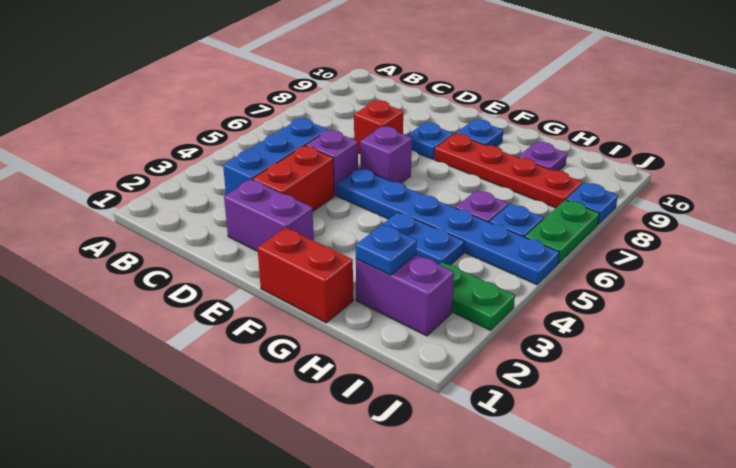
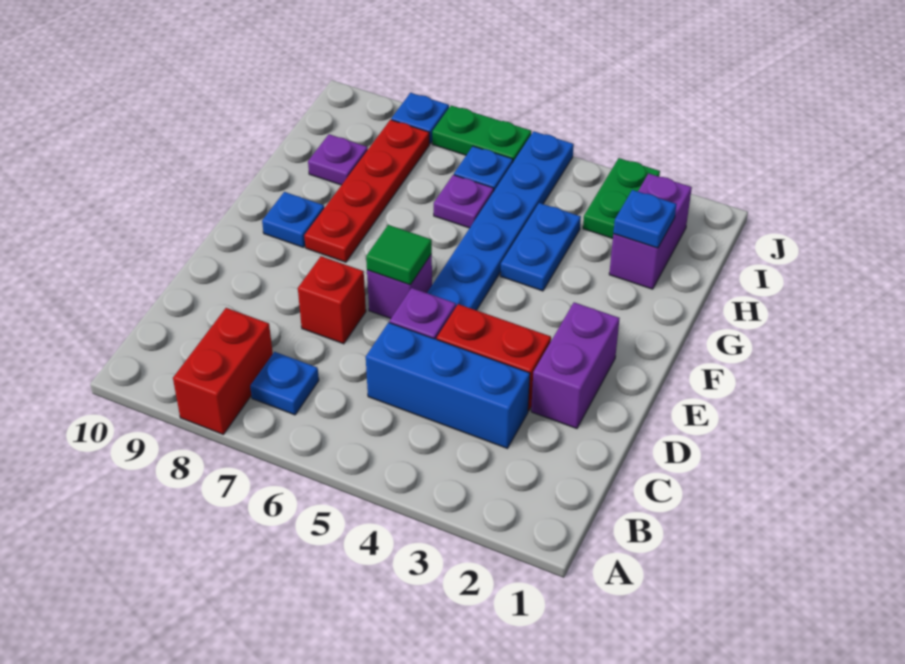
none -> green tile E6 level 2
blue plate E8 level 1 -> blue plate B7 level 1
red brick F1:G1 level 1 -> red brick A8:B8 level 1

